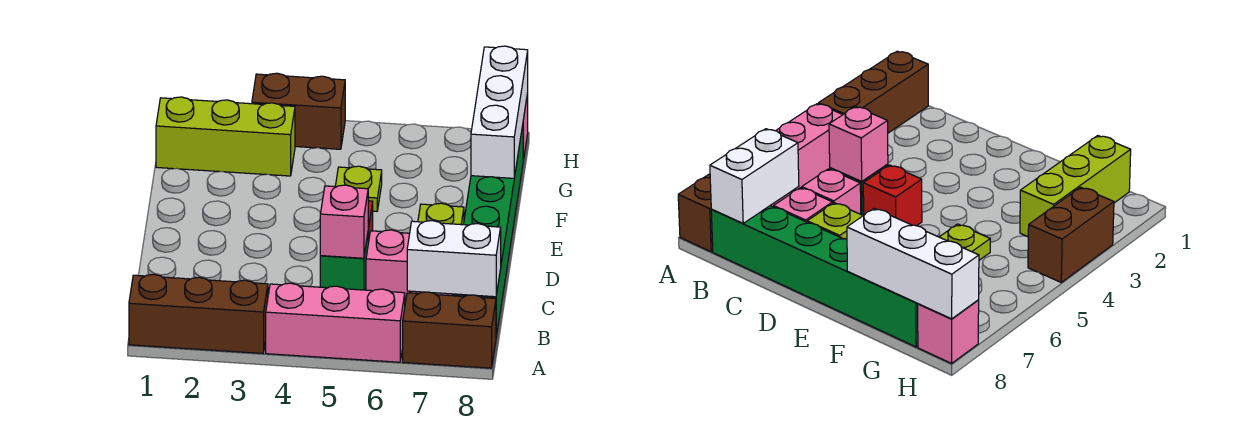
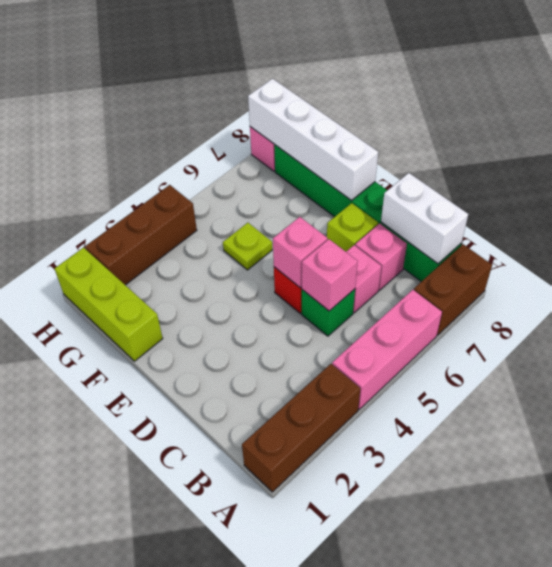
white brick B7:B8 level 2 -> white brick B8:C8 level 2
none -> pink brick D5 level 2
white brick F8:H8 level 2 -> white brick E8:H8 level 2
lime brick G1:G3 level 1 -> lime brick F1:H1 level 1
brown brick H3:H4 level 1 -> brown brick H2:H4 level 1

